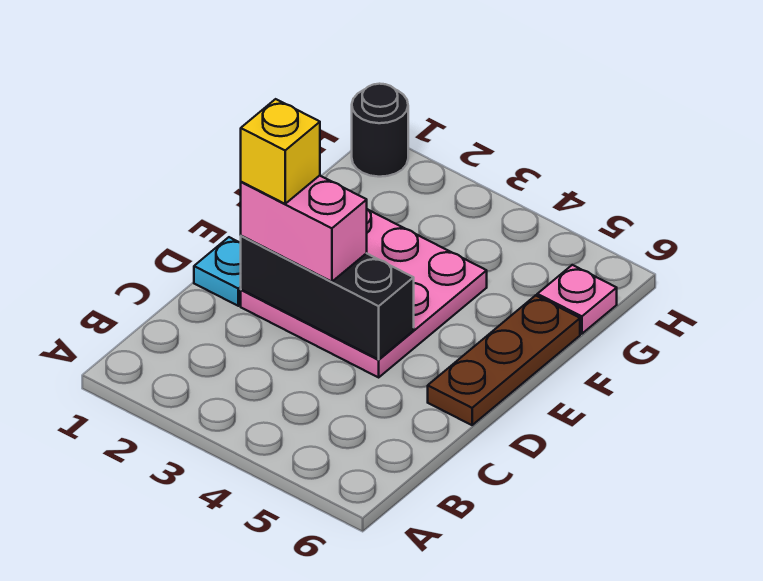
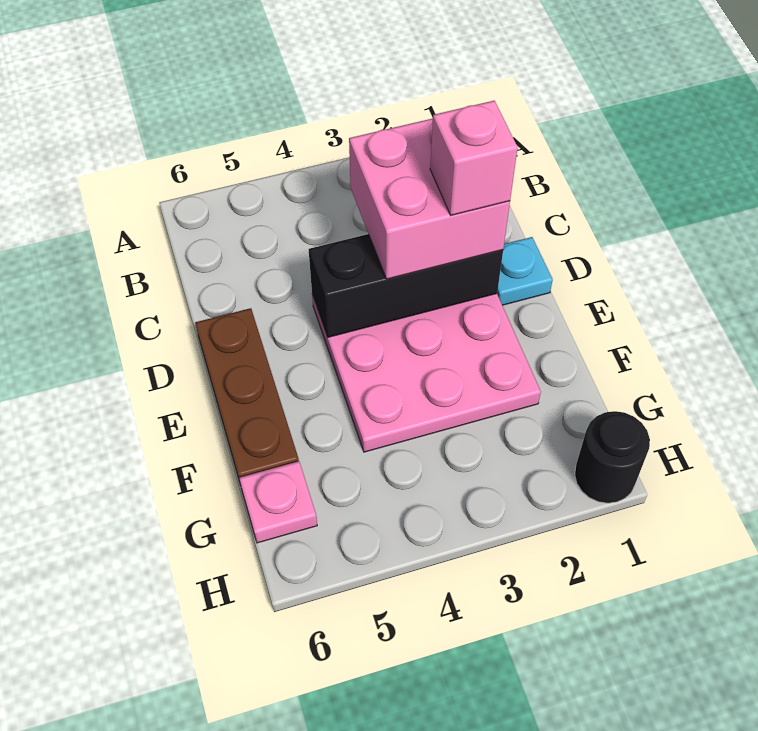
pink brick D2:D3 level 3 -> pink brick C2:D3 level 3
yellow brick D2 level 4 -> pink brick D2 level 4

